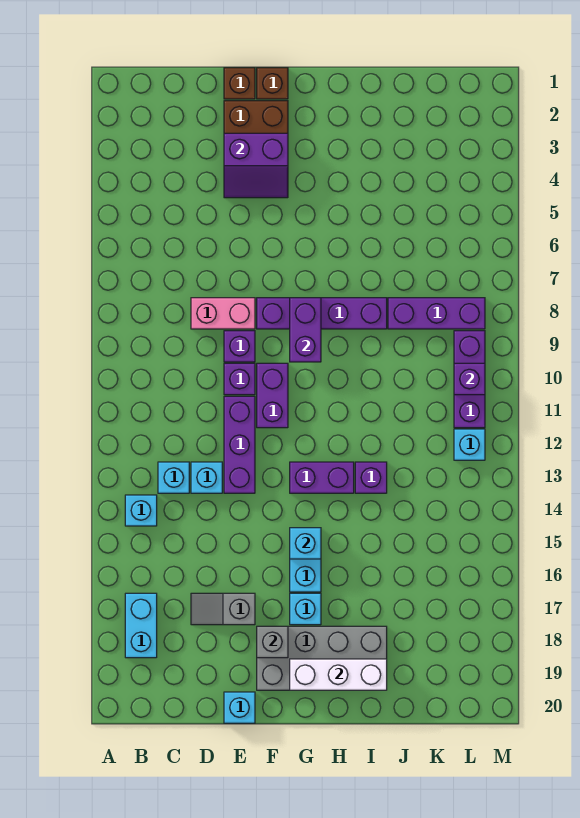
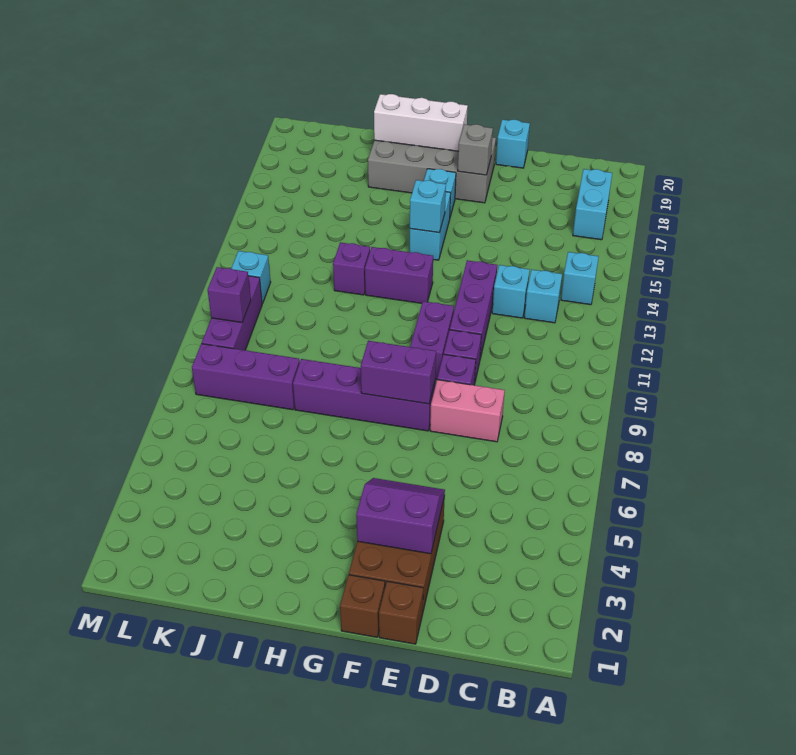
grey slope D17:E17 level 1 top E -> none
purple brick G8:G9 level 2 -> purple brick F8:G8 level 2

